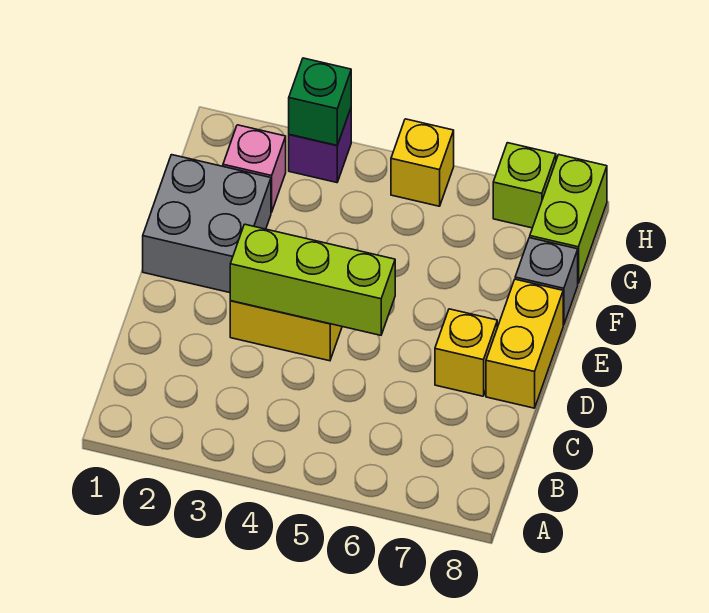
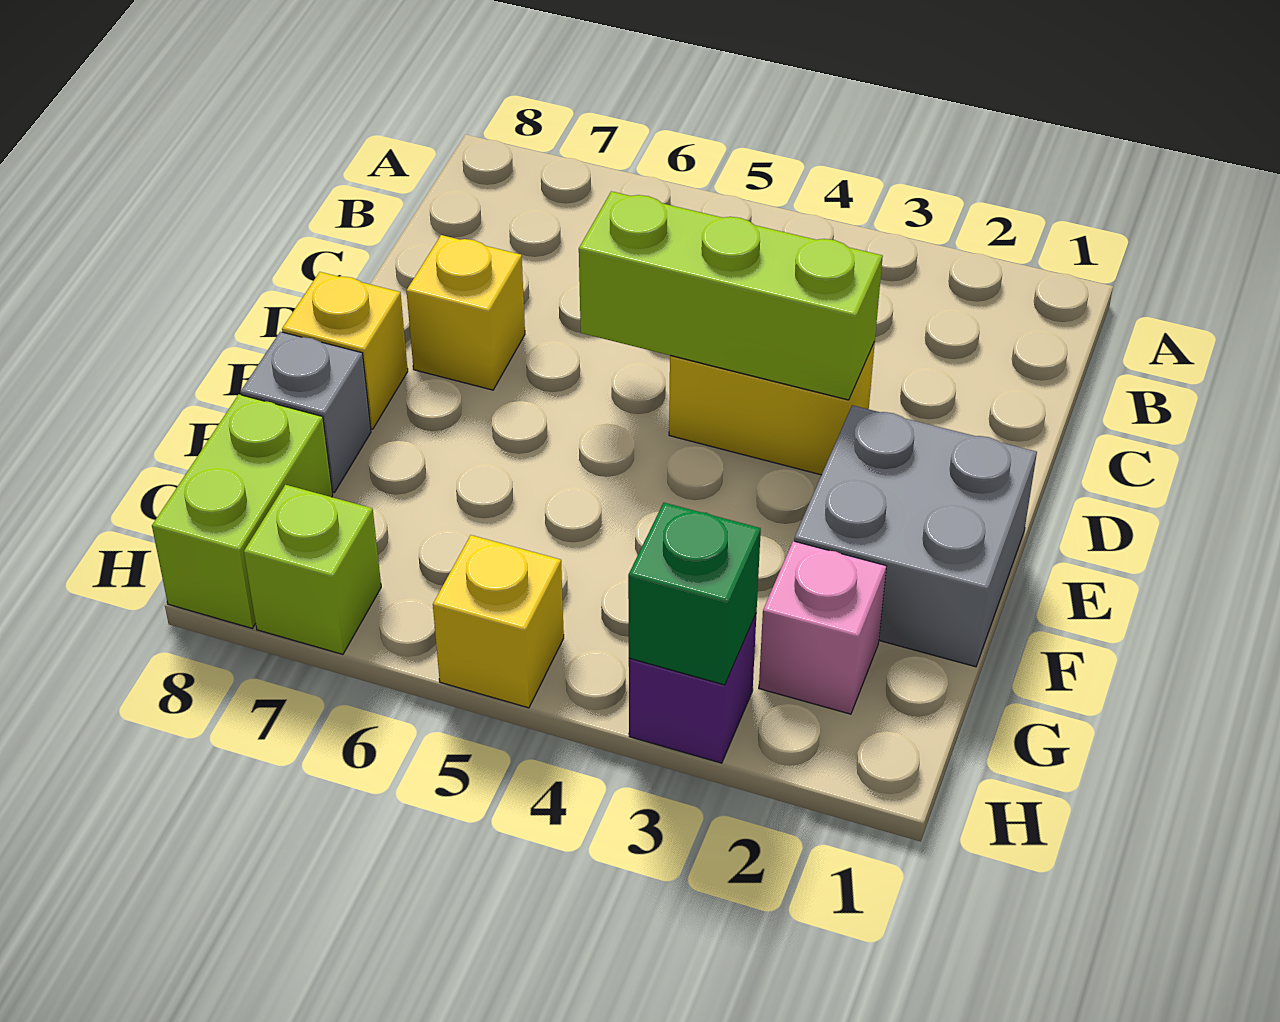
yellow brick D8:E8 level 1 -> yellow brick E8 level 1

